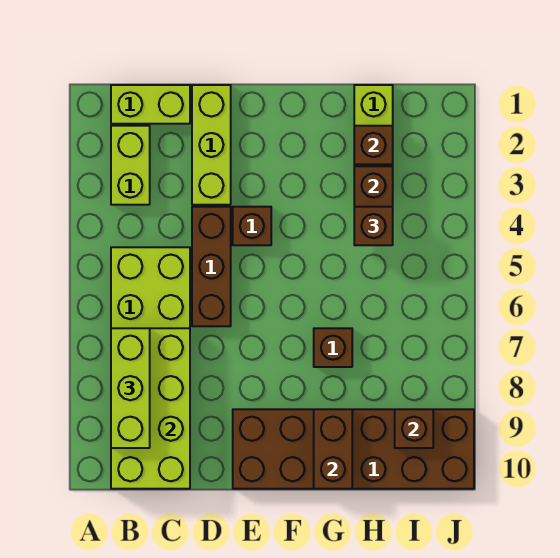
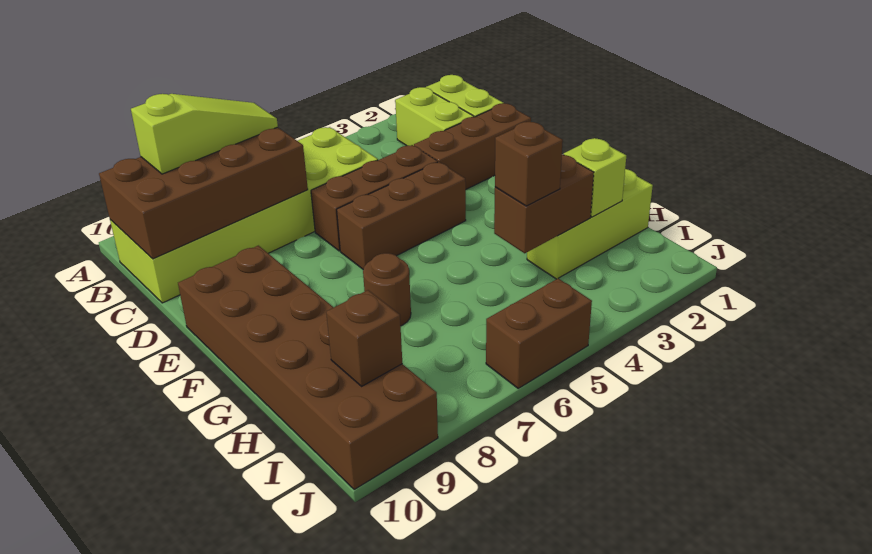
lime brick B2:B3 level 1 -> lime brick B2:C2 level 1
lime brick B7:C10 level 2 -> brown brick B7:C10 level 2
lime brick B7:B9 level 3 -> lime slope B7:B9 level 3 top 9
lime brick D1:D3 level 1 -> brown brick D1:D3 level 1
brown brick E4 level 1 -> brown brick E4:E6 level 1
brown brick G7 level 1 -> brown round brick G7 level 1
brown brick G9:G10 level 2 -> brown brick J5:J6 level 1
brown brick H2 level 2 -> lime brick H2 level 2

